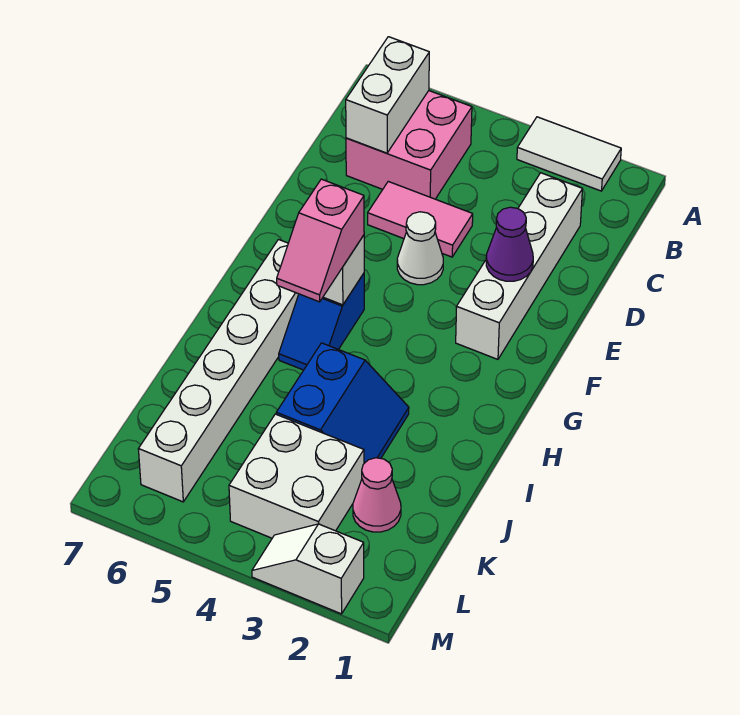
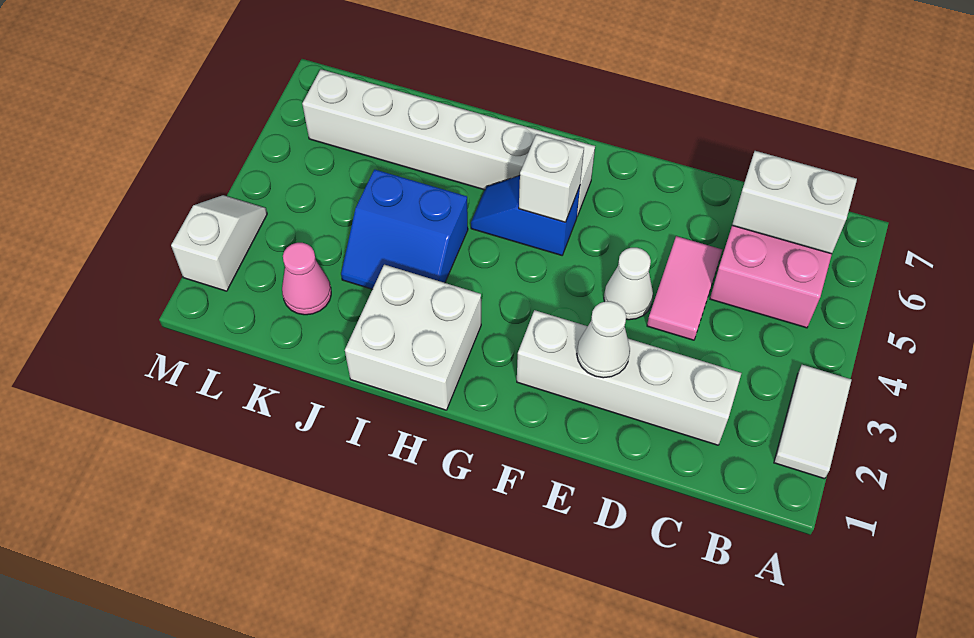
purple cone E2 level 2 -> white cone E2 level 2
pink slope G5:H5 level 3 top G -> none
white brick K3:L4 level 1 -> white brick H1:I2 level 1

